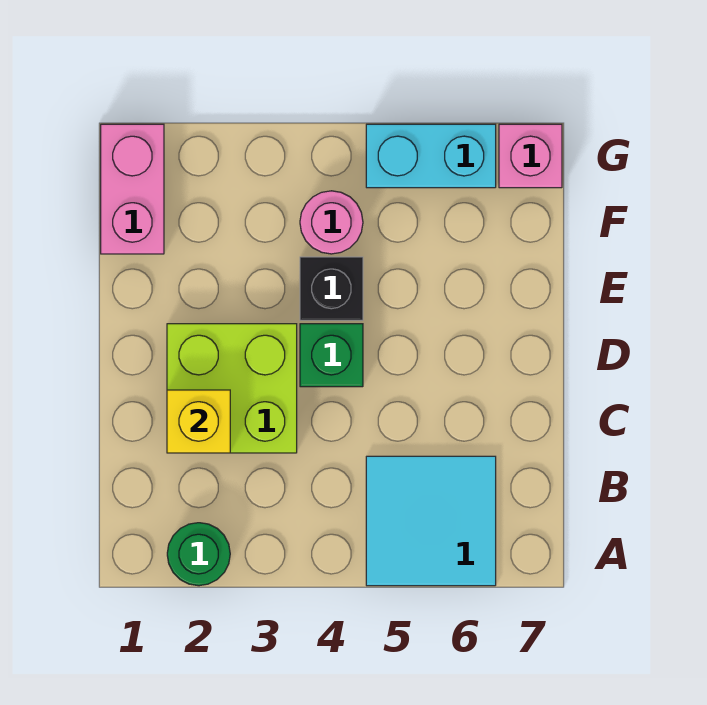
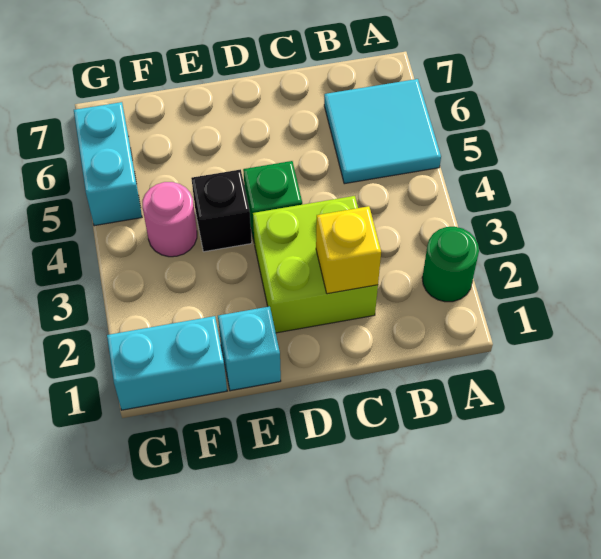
none -> cyan brick E1 level 1
pink brick F1:G1 level 1 -> cyan brick F1:G1 level 1
pink brick G7 level 1 -> none

